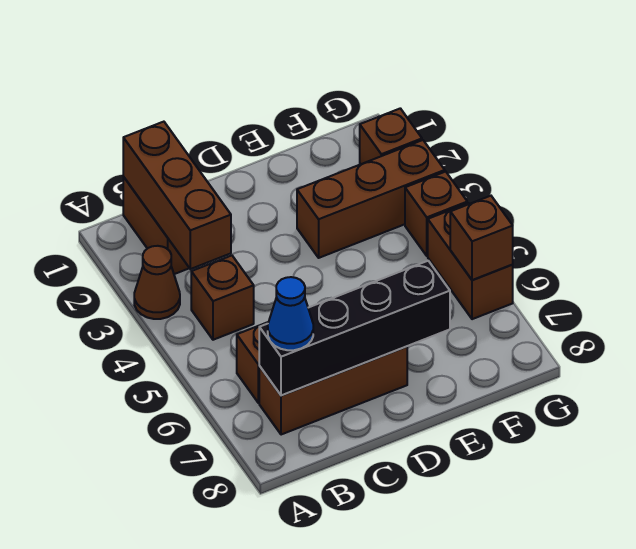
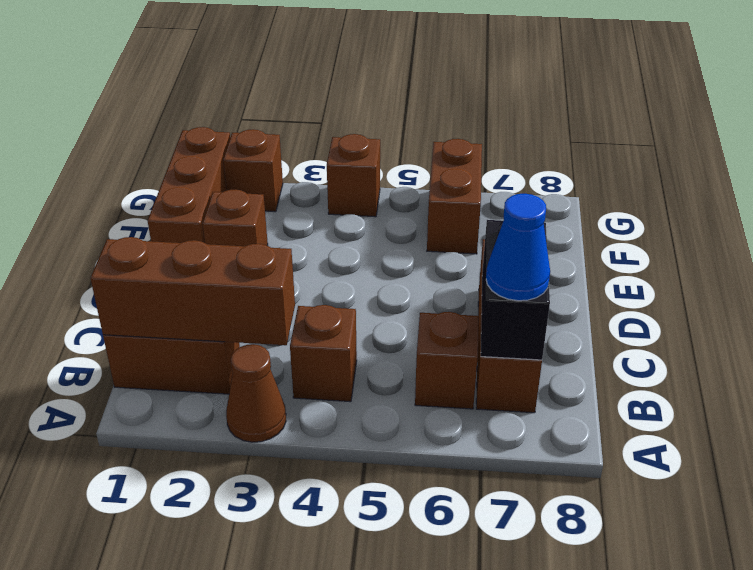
black brick B7:E7 level 2 -> black brick B7:C7 level 2
brown brick E3:G3 level 1 -> brown brick E1:G1 level 1
brown brick G5:G6 level 1 -> brown brick F6:G6 level 1
brown brick G6 level 2 -> brown brick E2 level 1

